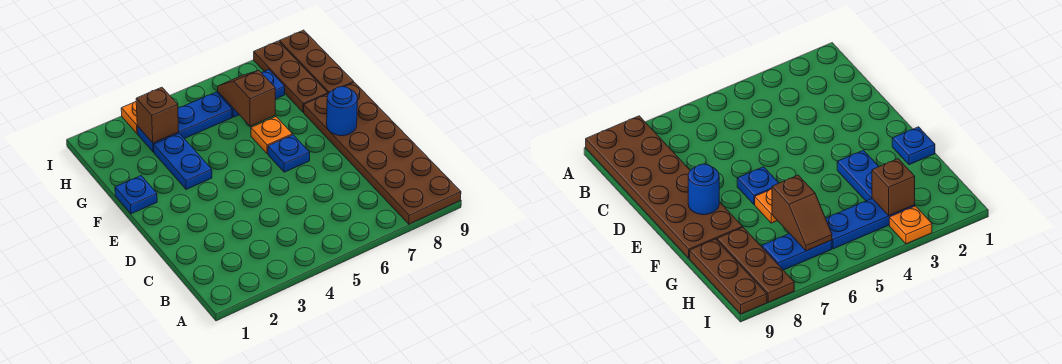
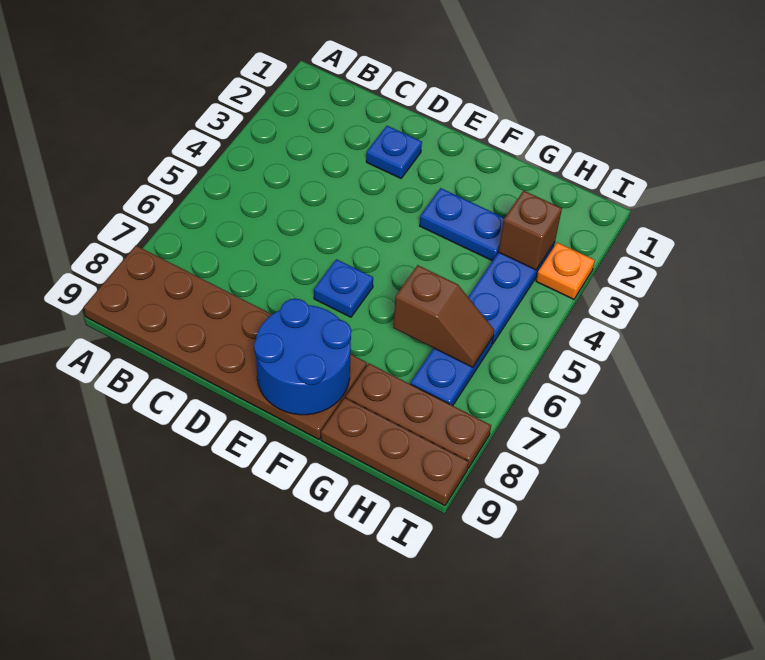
blue round brick E8 level 2 -> blue round brick E8:F9 level 2
blue plate F1 level 1 -> blue plate D2 level 1
orange plate F6 level 1 -> none

